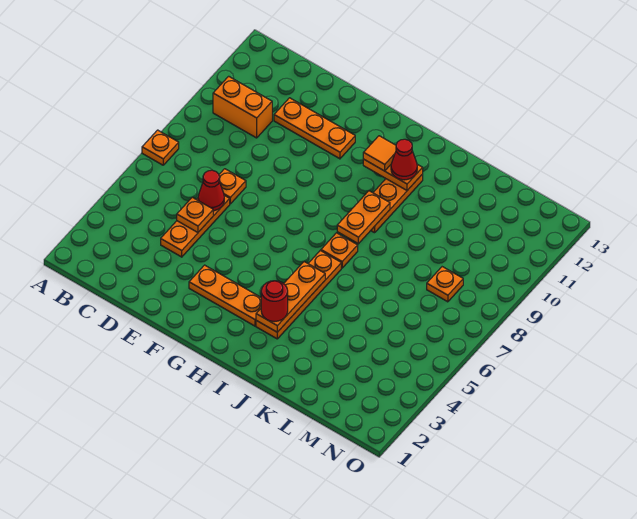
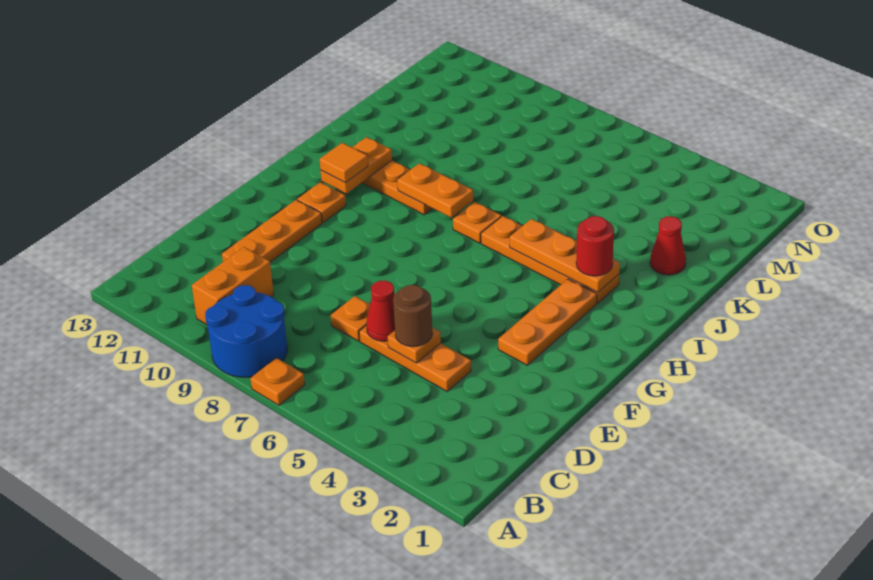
none -> blue round brick A8:B9 level 1
none -> brown round brick D5 level 3
red cone I11 level 3 -> red cone K2 level 1
orange plate M8 level 1 -> orange plate G11 level 1

